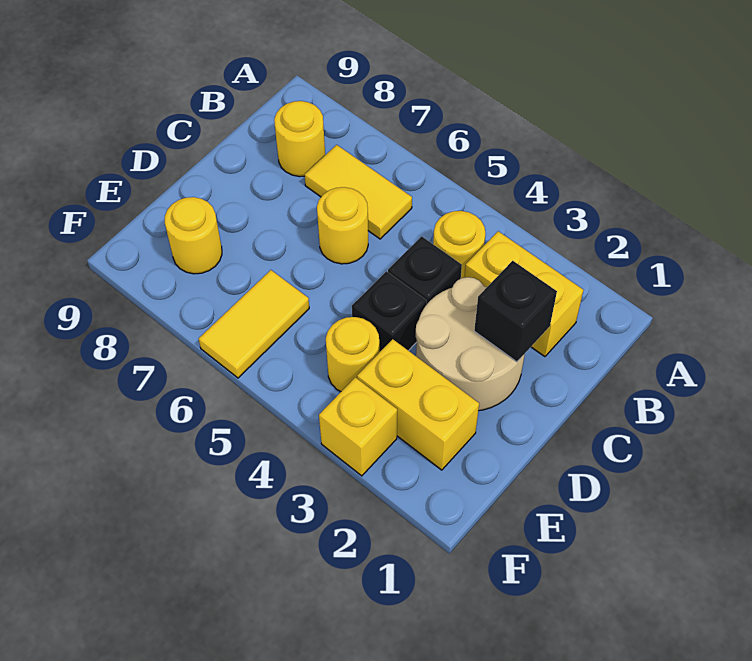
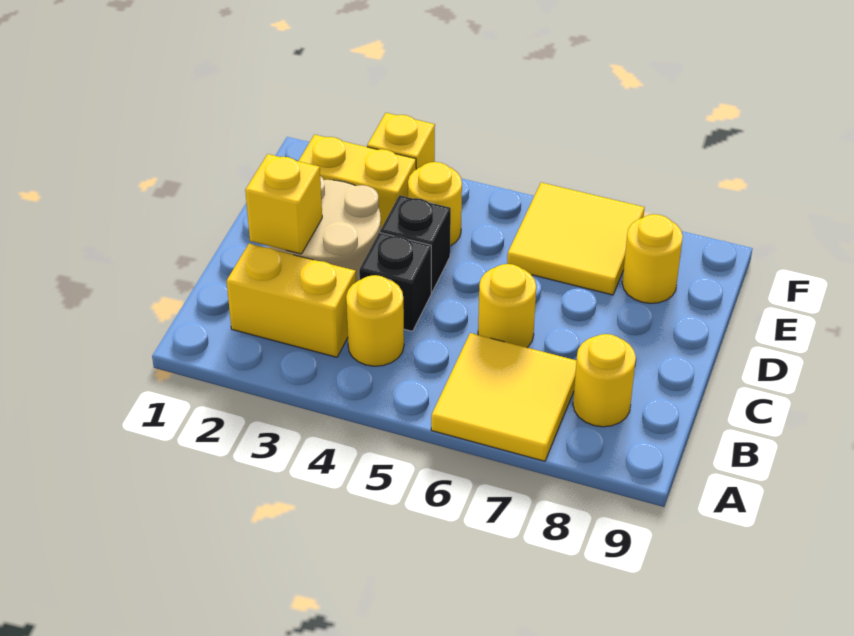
yellow tile B6:B7 level 1 -> yellow tile A6:B7 level 1
black brick C2 level 2 -> yellow brick C2 level 2
yellow tile E6:F6 level 1 -> yellow tile E6:F7 level 1

